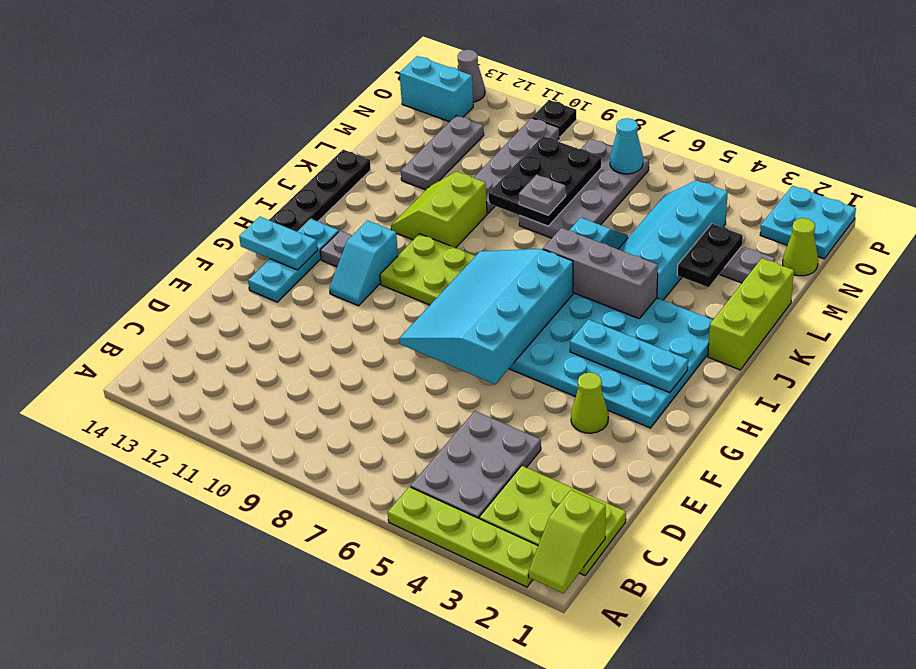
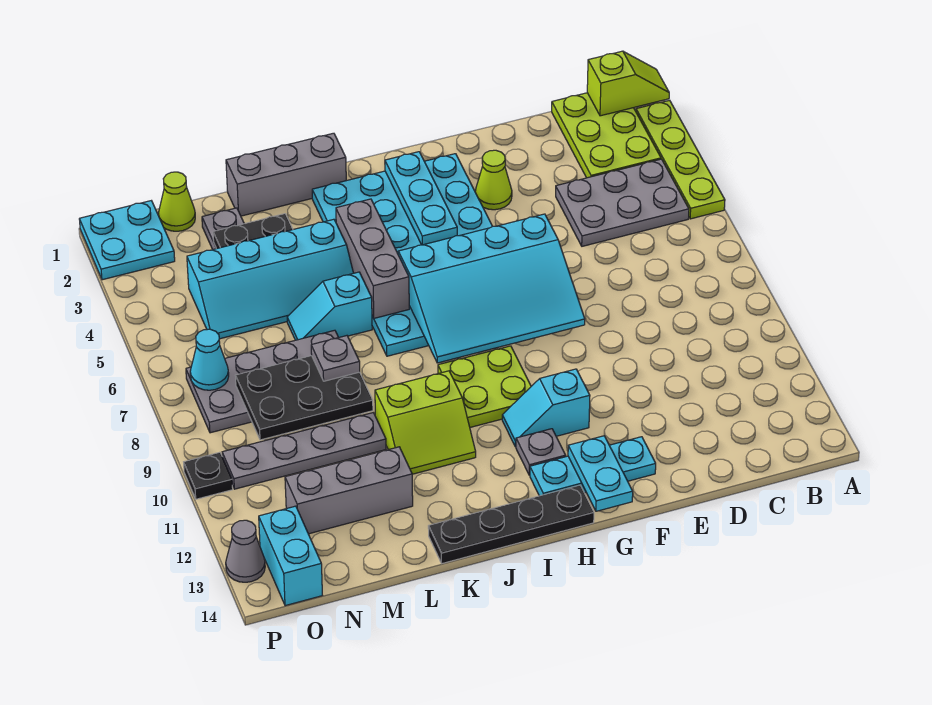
cyan slope G11:H11 level 1 top H -> cyan slope G11:H11 level 1 top G
lime brick J1:L1 level 1 -> grey brick J1:L1 level 1
grey plate L12:N12 level 1 -> grey brick L12:N12 level 1

